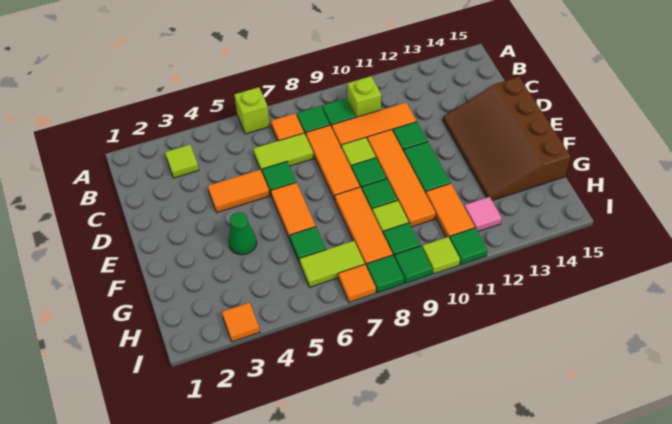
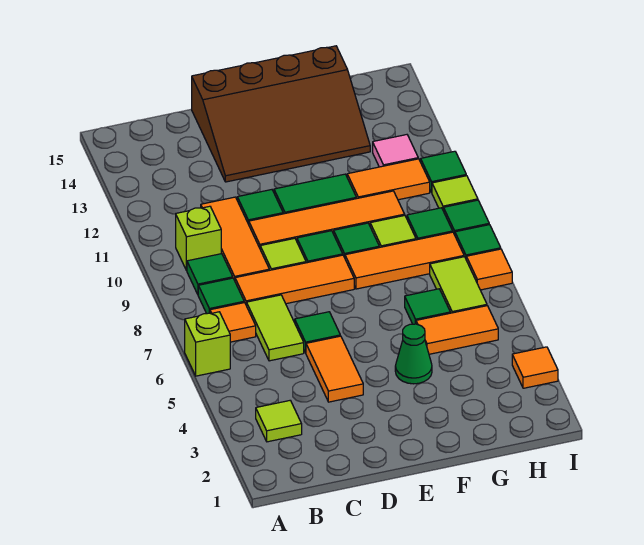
orange tile E6:F6 level 1 -> orange tile G5:H5 level 1

